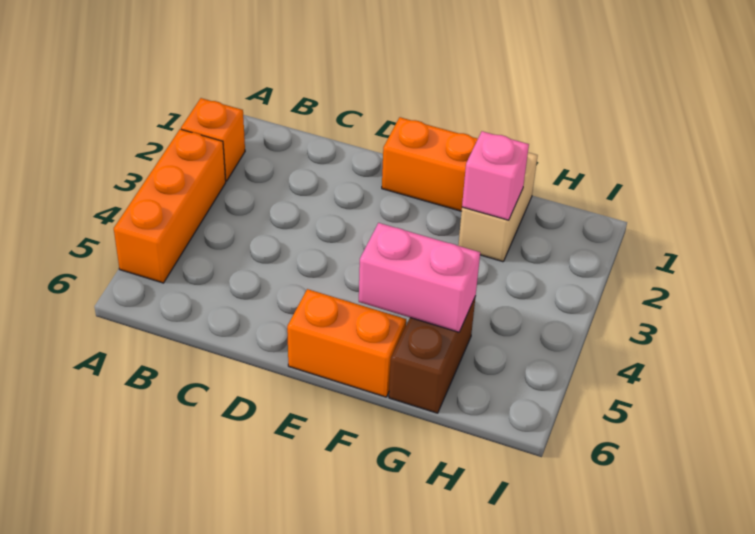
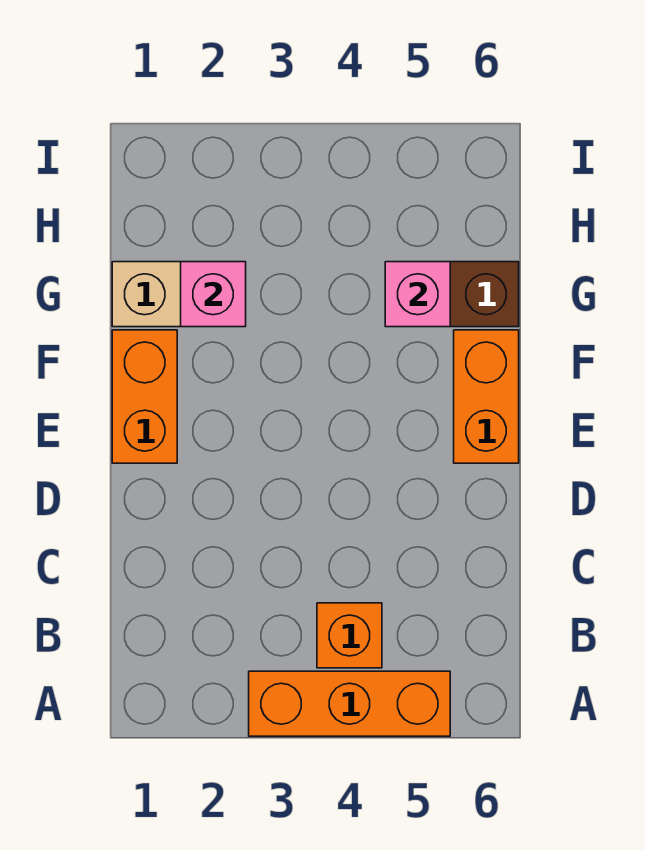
orange brick A2 level 1 -> orange brick B4 level 1
pink brick F5:G5 level 2 -> pink brick G5 level 2

